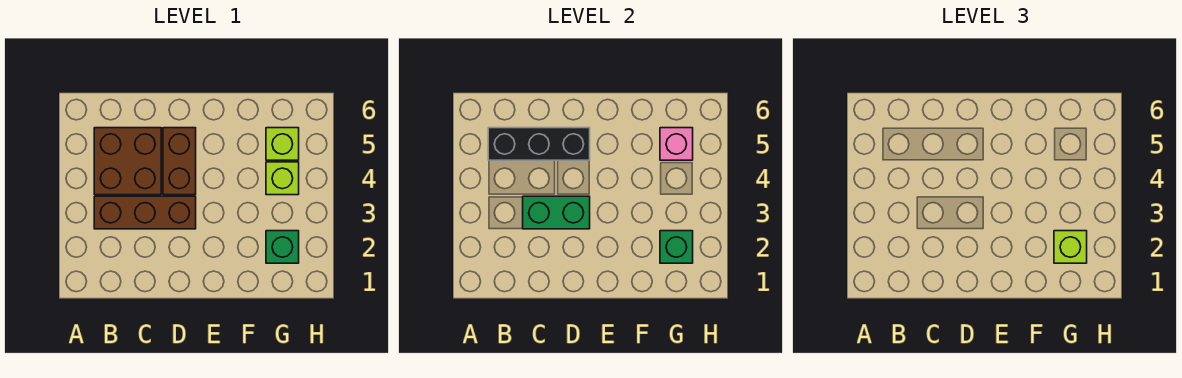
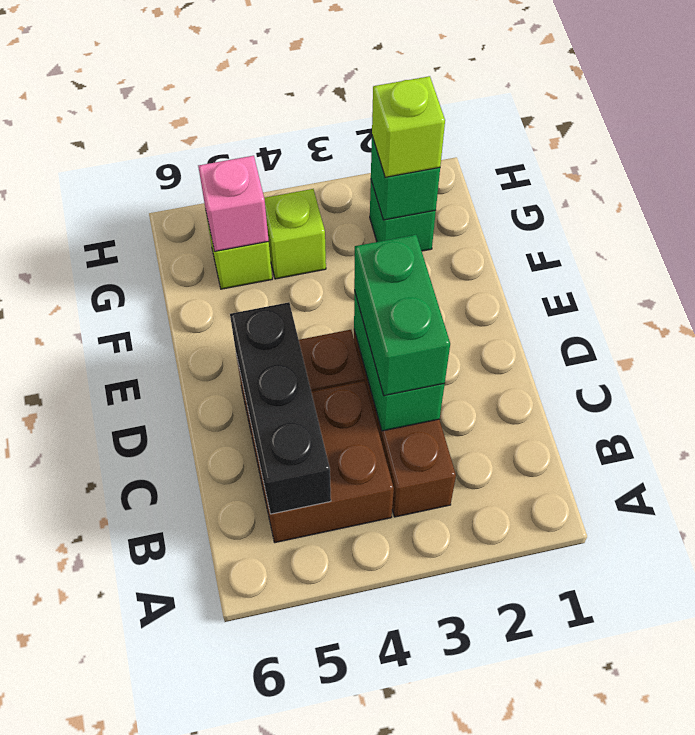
none -> green brick C3:D3 level 3

